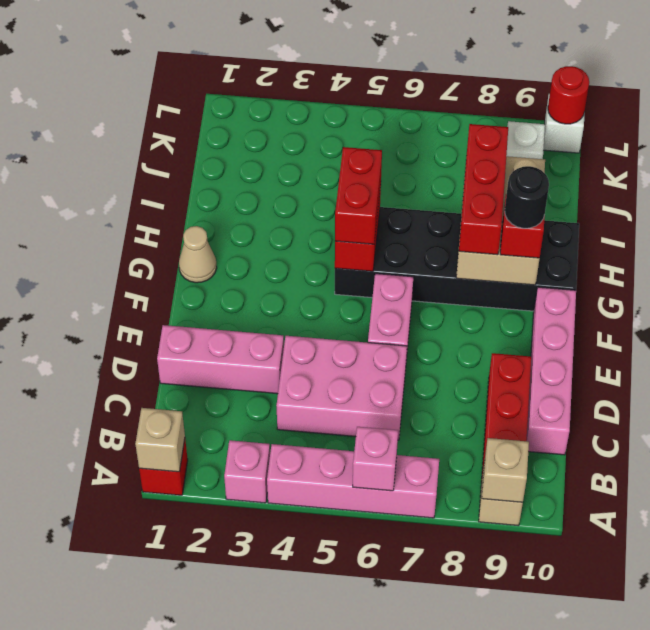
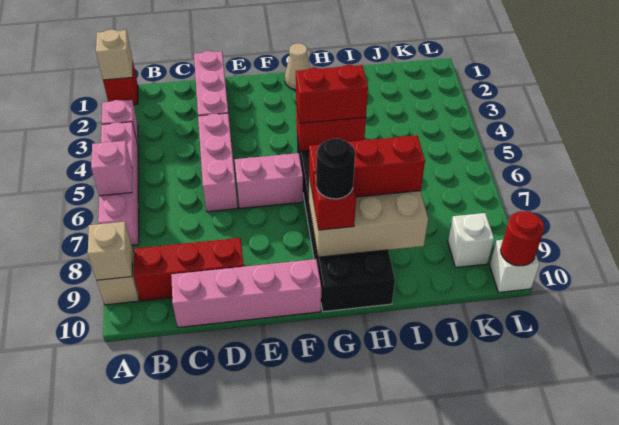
pink brick C4:D6 level 1 -> pink brick D4:D6 level 1

